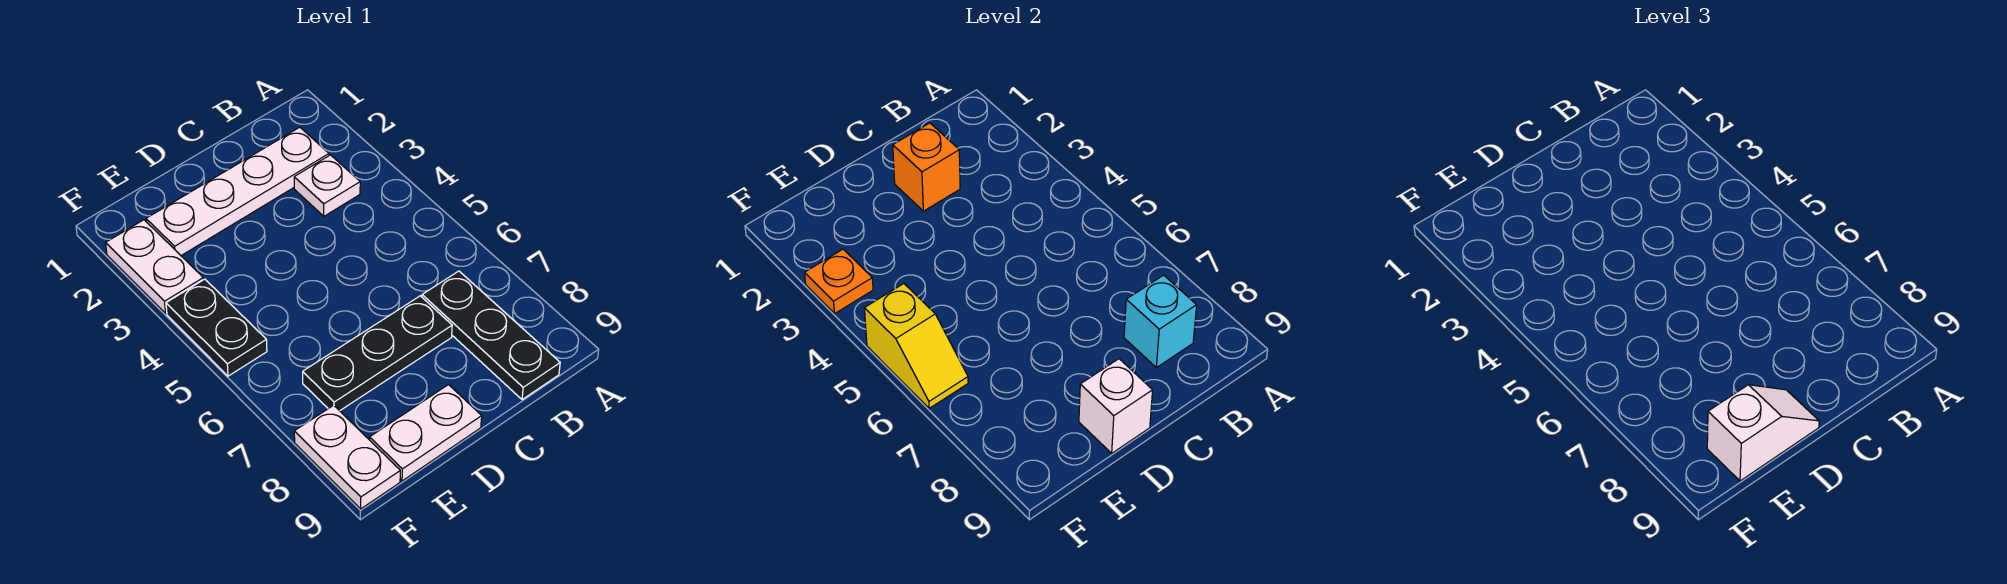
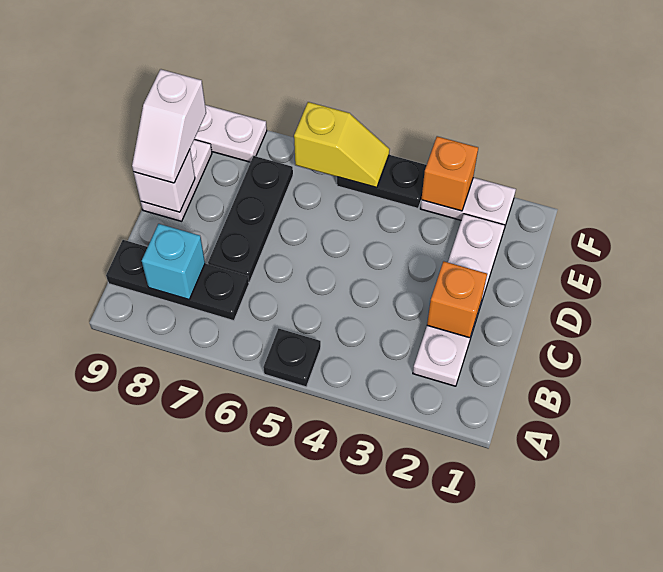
none -> black plate A5 level 1
white plate B3 level 1 -> none
orange plate F3 level 2 -> orange brick F3 level 2
yellow slope F5:F6 level 2 top 5 -> yellow slope F5:F6 level 2 top 6

